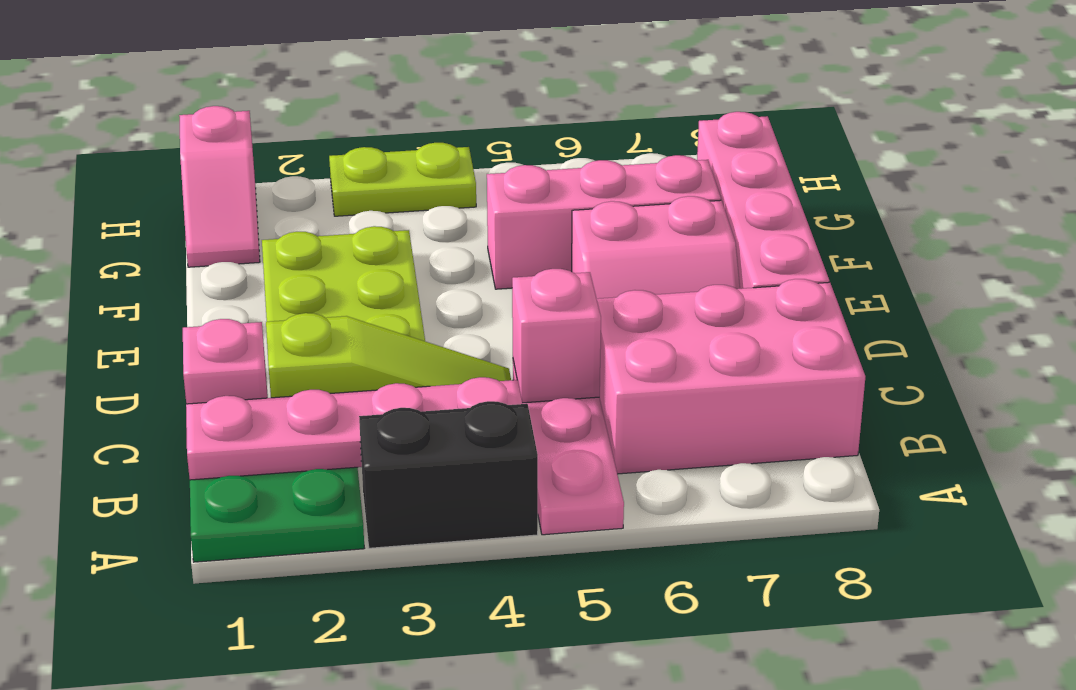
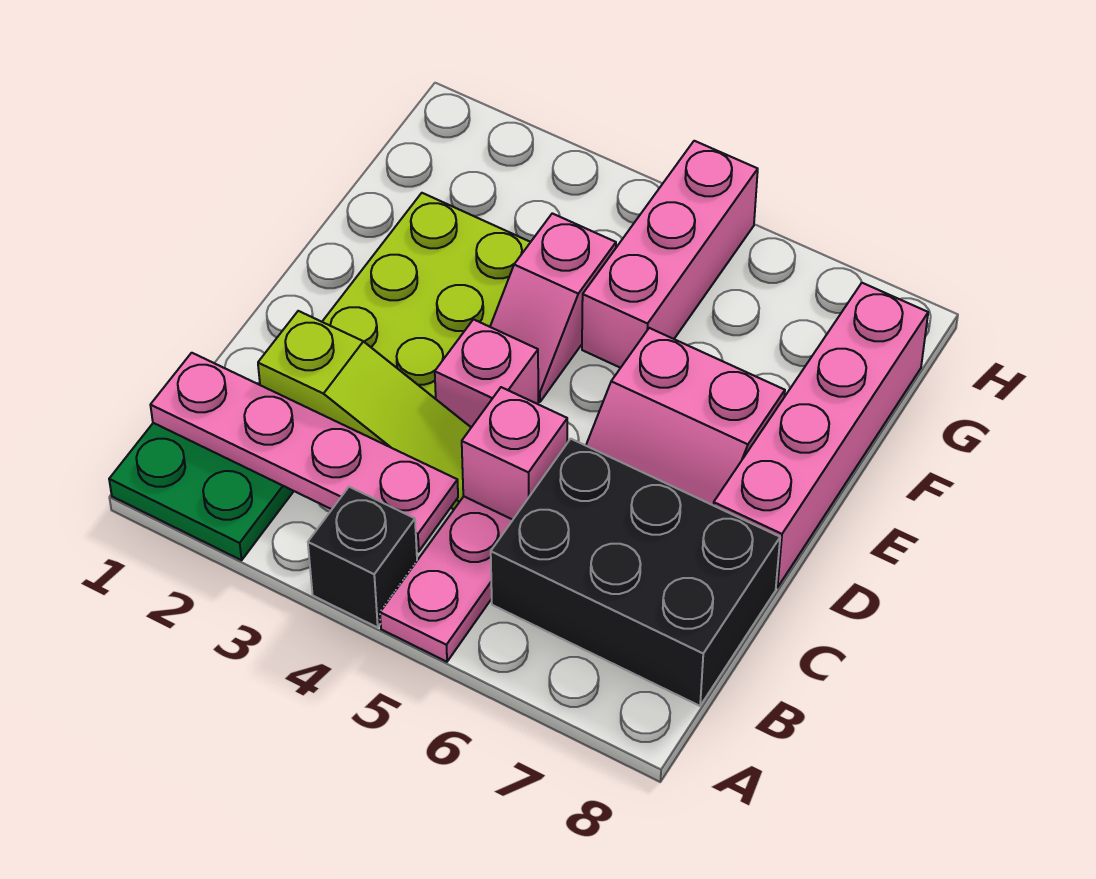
black brick A3:A4 level 1 -> black brick A4 level 1
pink brick B6:C8 level 1 -> black brick B6:C8 level 1
pink brick C1 level 1 -> pink brick D4 level 1
pink brick F5:F7 level 1 -> pink brick F5:H5 level 1
pink slope G1:H1 level 1 top H -> pink slope E4:F4 level 1 top F
lime plate H3:H4 level 1 -> none

